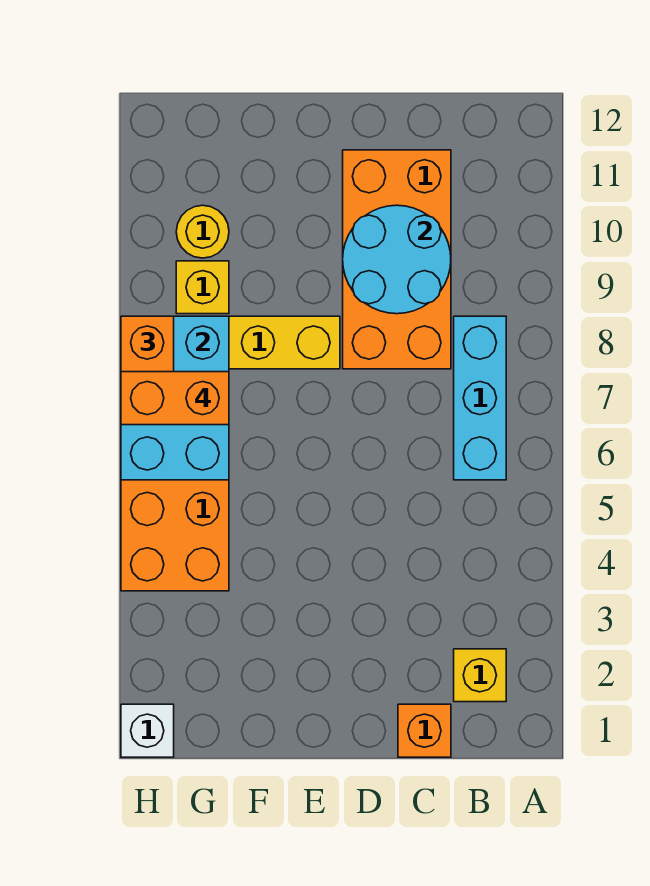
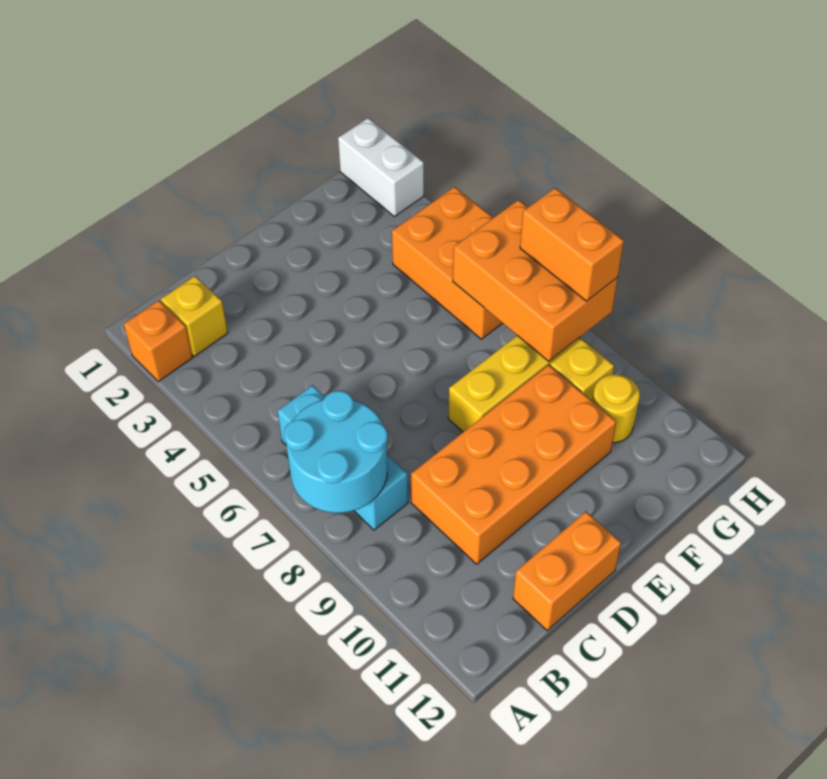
orange brick C1 level 1 -> orange brick A2 level 1
orange brick C8:D11 level 1 -> orange brick C9:F10 level 1
cyan round brick C9:D10 level 2 -> cyan round brick A7:B8 level 2
cyan brick G6:H8 level 2 -> orange brick G6:H8 level 2
orange brick G7:H7 level 4 -> orange brick C12:D12 level 1
white brick H1 level 1 -> white brick H1:H2 level 1

